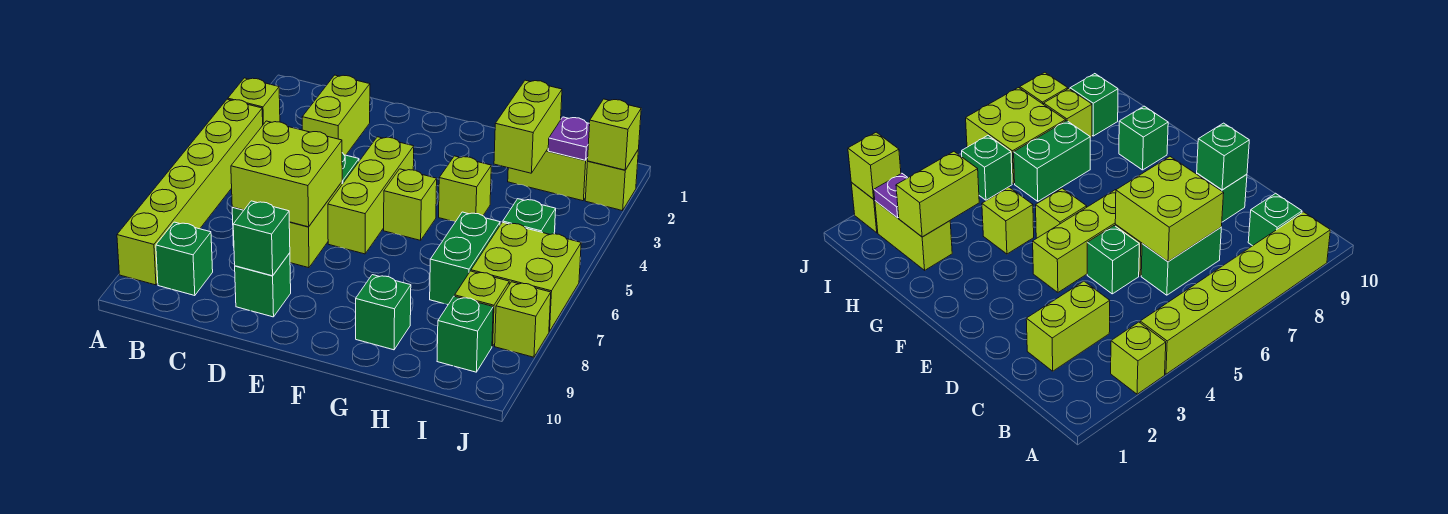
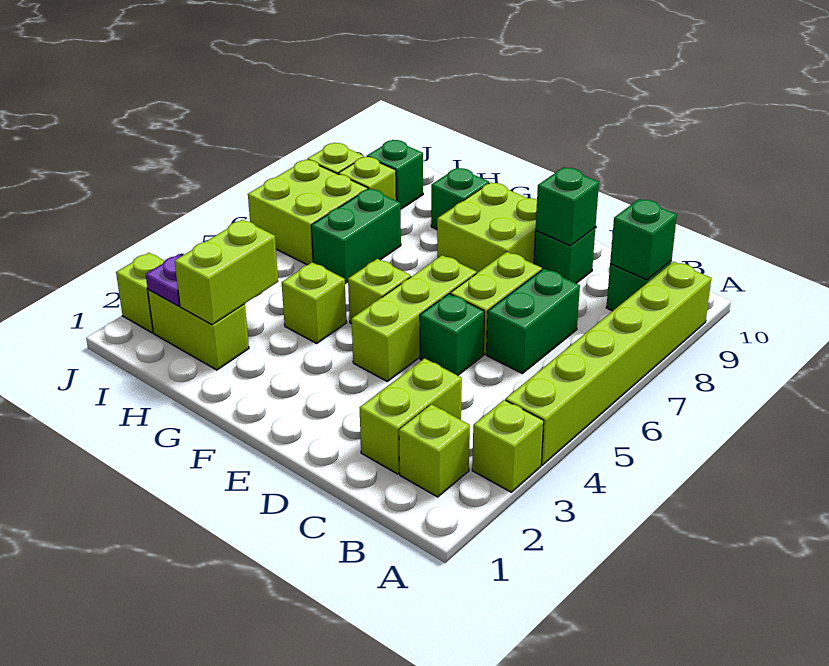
lime brick C6:D7 level 2 -> lime brick E8:F9 level 1
green brick I5 level 1 -> green brick B9 level 2
lime brick J2 level 2 -> lime brick B2 level 1

